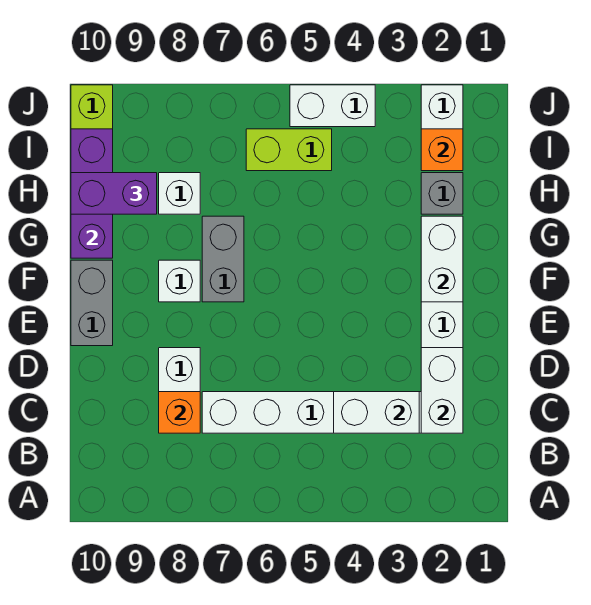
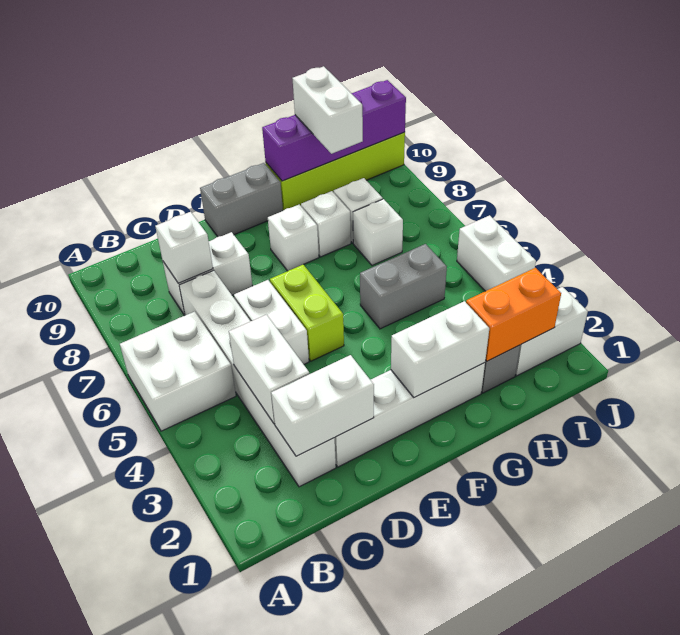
none -> white brick A5:B6 level 1
orange brick C8 level 2 -> white brick C8 level 2
none -> white brick D5:D6 level 1
grey brick F7:G7 level 1 -> grey brick G5:H5 level 1
none -> white brick G8 level 1
purple brick G10:I10 level 2 -> purple brick G10:J10 level 2
none -> white brick H7 level 1
purple brick H9:H10 level 3 -> white brick H9:H10 level 3
orange brick I2 level 2 -> orange brick H2:I2 level 2
lime brick I5:I6 level 1 -> lime brick E5:E6 level 1

